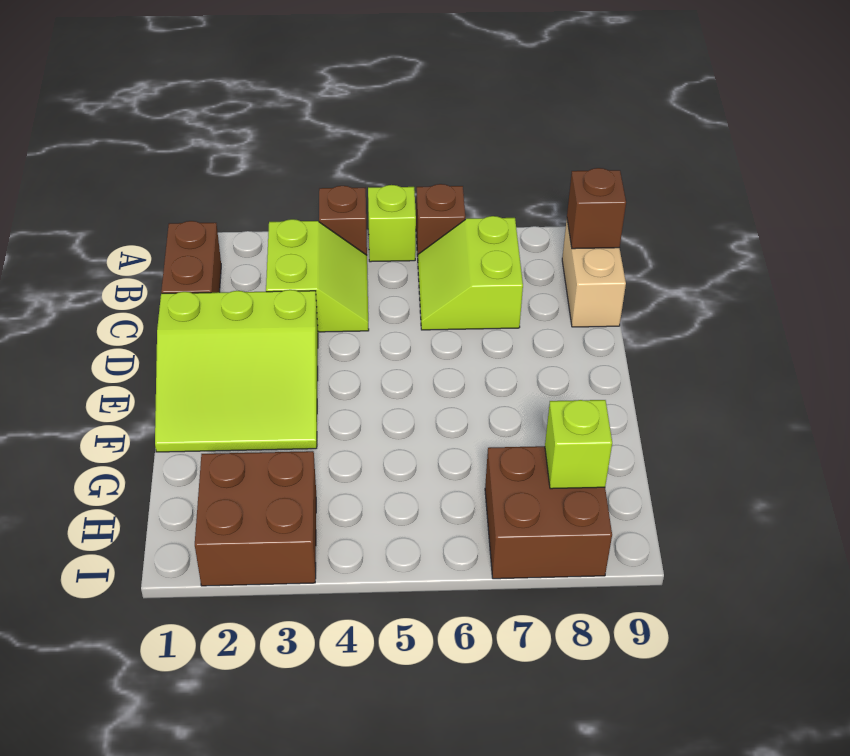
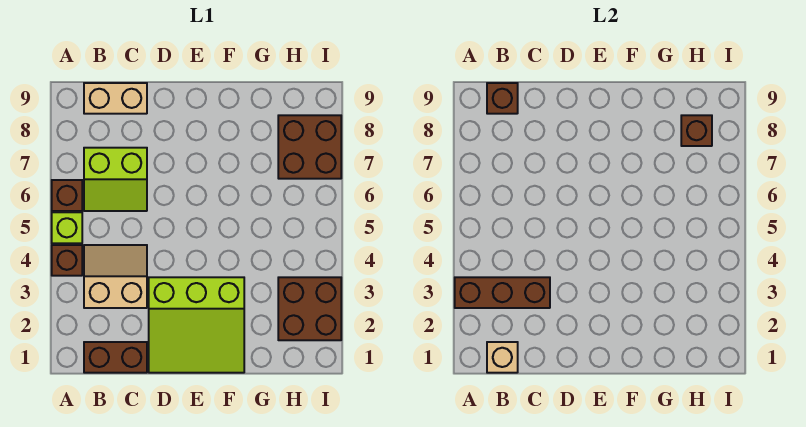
none -> brown brick A3:C3 level 2
none -> tan brick B1 level 2
lime slope B3:C4 level 1 top 3 -> tan slope B3:C4 level 1 top 3
lime slope D1:F3 level 1 top D -> lime slope D1:F3 level 1 top 3
lime brick H8 level 2 -> brown brick H8 level 2

